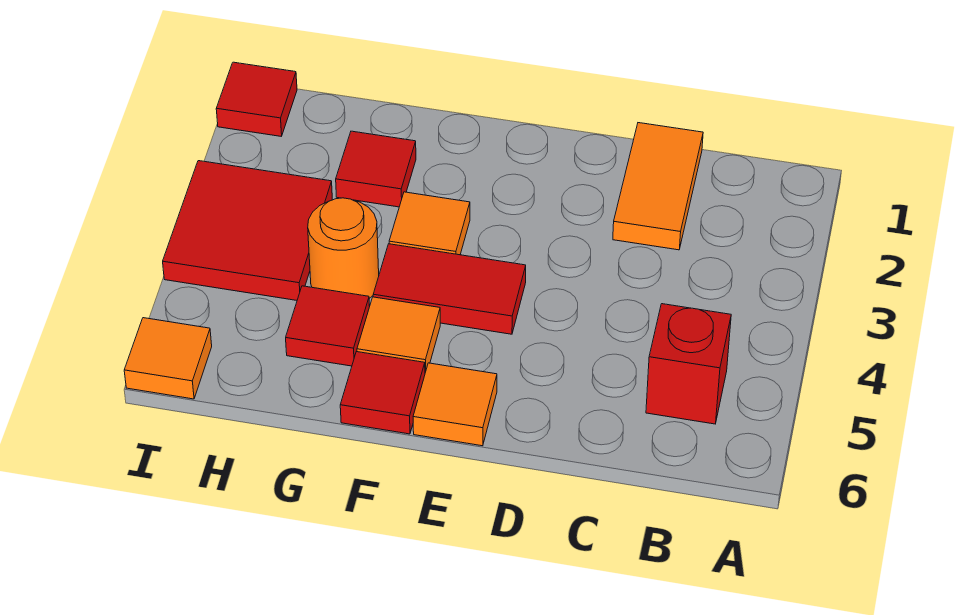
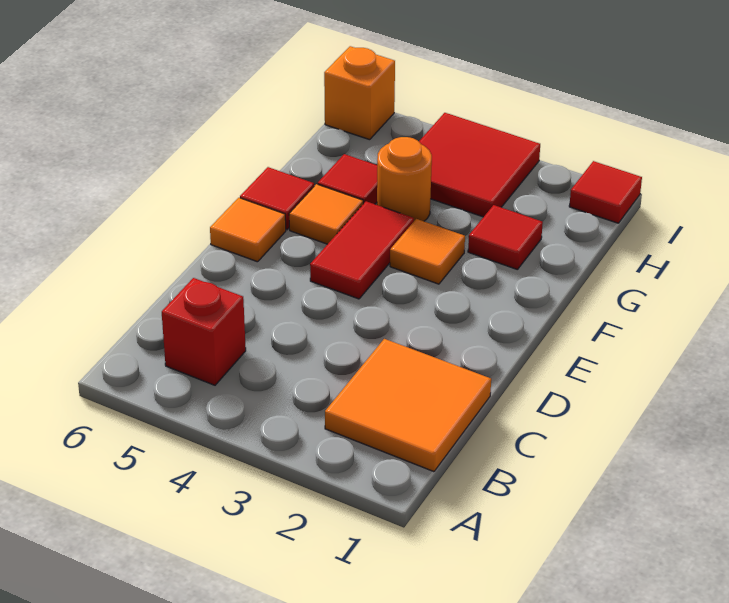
orange tile C1:C2 level 1 -> orange tile B1:C2 level 1
orange tile I6 level 1 -> orange brick I6 level 1

